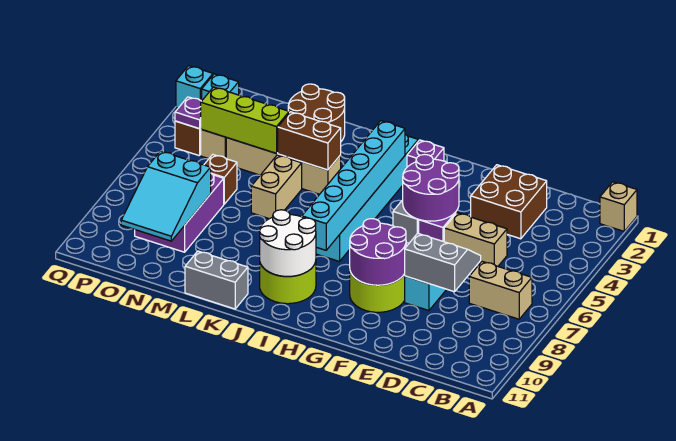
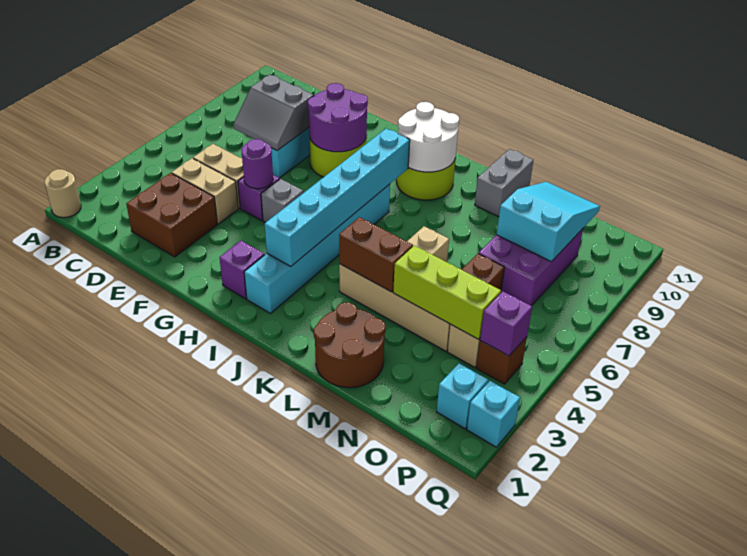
tan brick A1 level 1 -> tan round brick A1 level 1
tan brick B7:C7 level 1 -> tan brick D4:E4 level 1
purple round brick F4:G5 level 2 -> purple round brick F5 level 2
grey brick K11:L11 level 1 -> grey brick L10:L11 level 1
purple plate P4 level 2 -> purple brick P4 level 2

